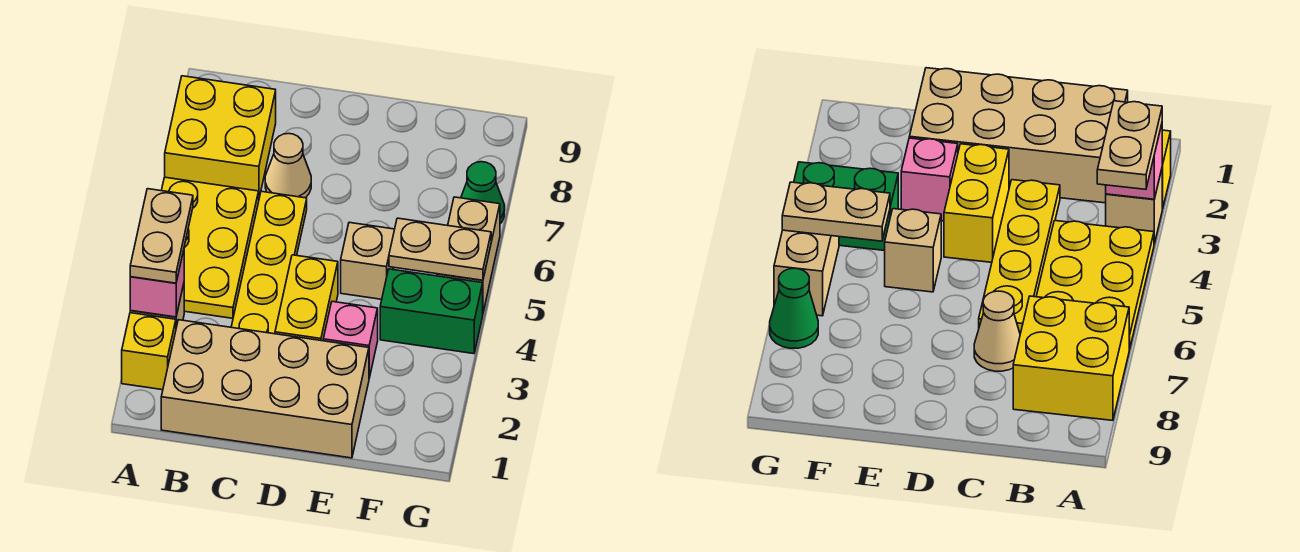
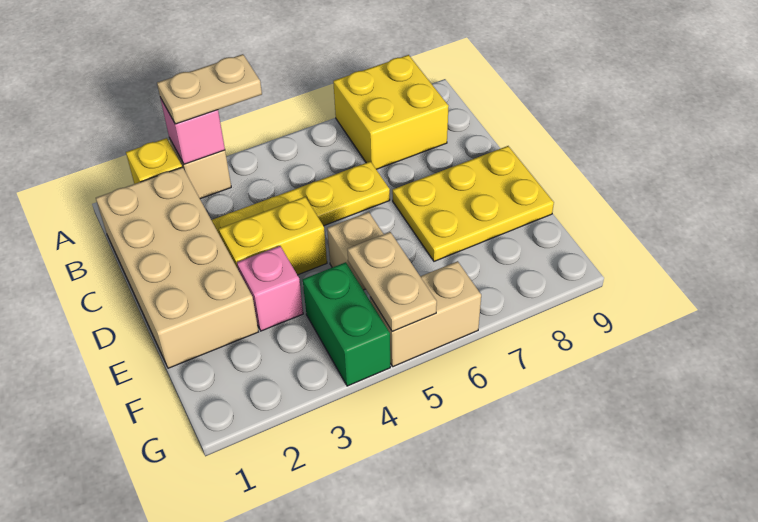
yellow plate A4:B6 level 1 -> yellow plate D7:E9 level 1
tan cone C7 level 1 -> none
green cone G7 level 1 -> none

